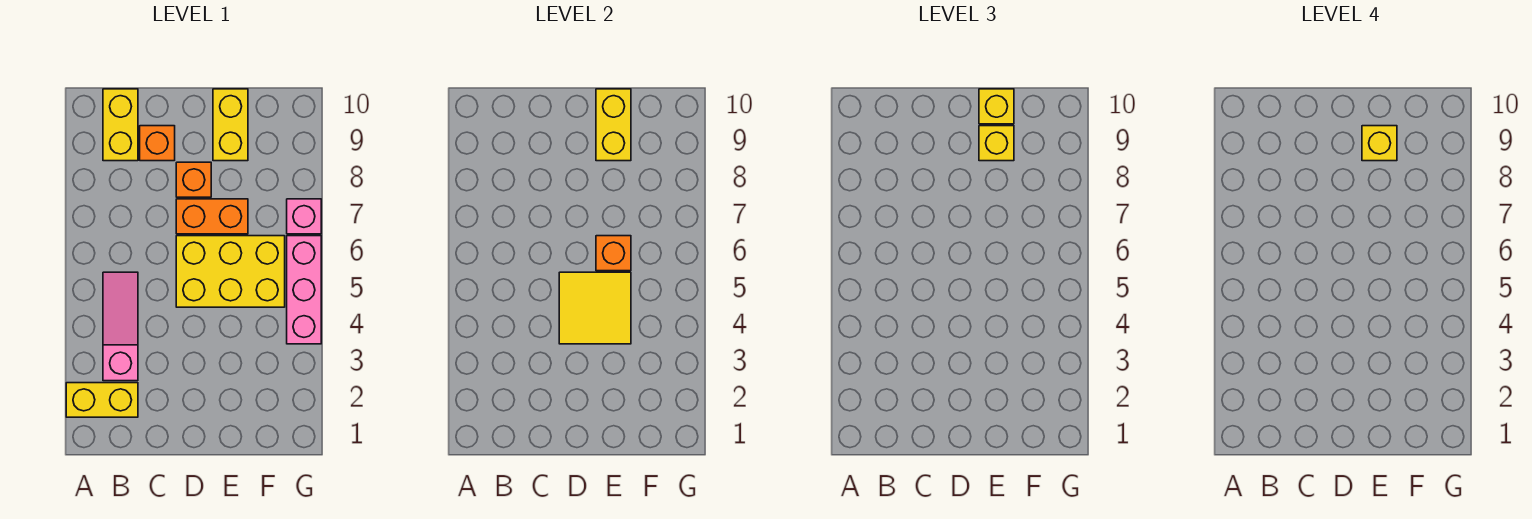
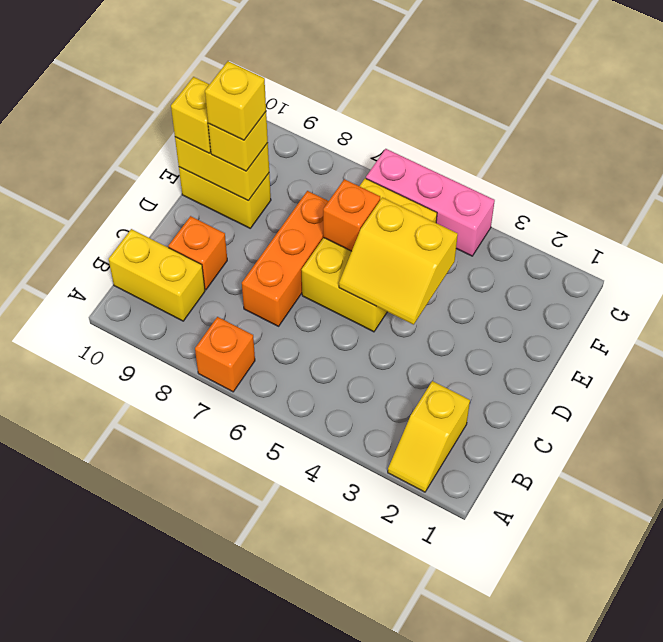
yellow brick A2:B2 level 1 -> yellow slope A2:B2 level 1 top B
pink slope B3:B5 level 1 top 3 -> none
yellow tile D4:E5 level 2 -> yellow slope D4:E5 level 2 top E
orange brick D7:E7 level 1 -> orange brick C7:E7 level 1
orange brick D8 level 1 -> orange brick A7 level 1
pink brick G7 level 1 -> none

